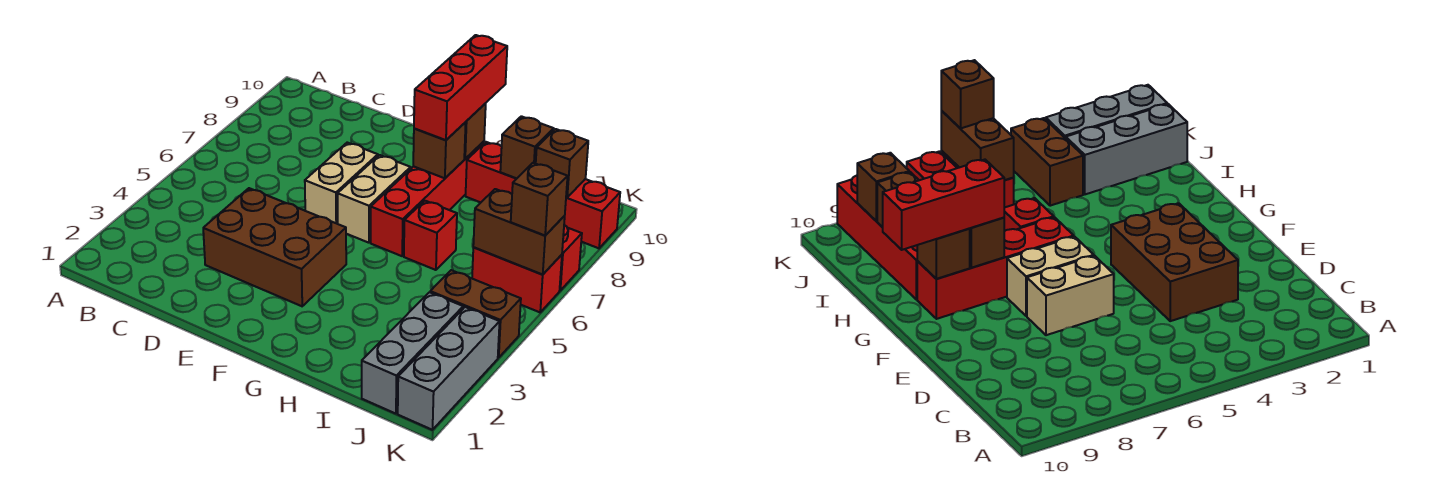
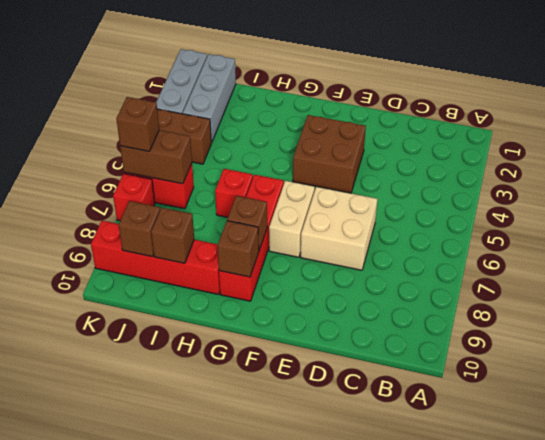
brown brick D3:F4 level 1 -> brown brick E3:F4 level 1
tan brick E6:E7 level 1 -> tan brick D6:E7 level 1
red brick G8:G10 level 3 -> none

